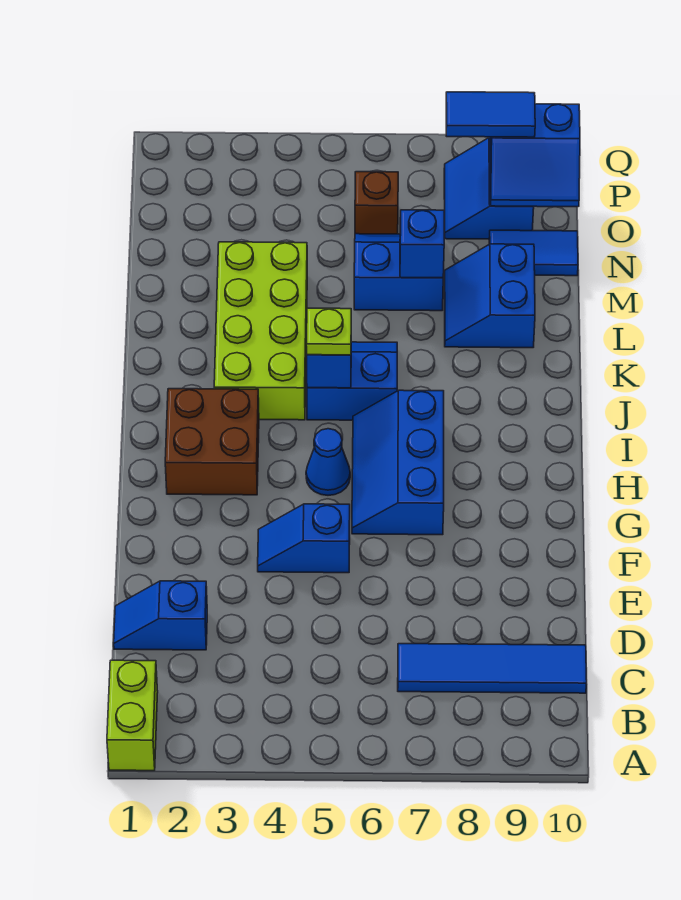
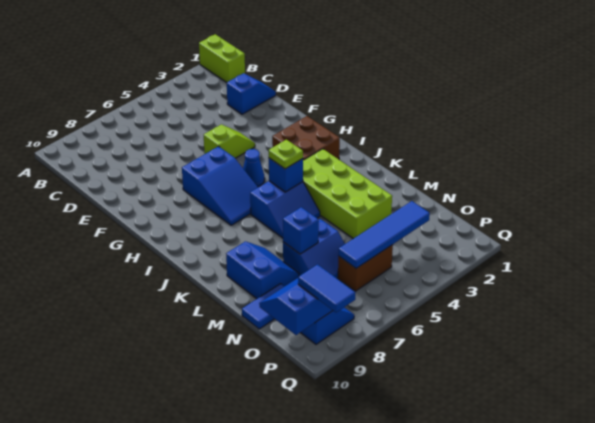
blue tile C7:C10 level 1 -> blue tile O3:O6 level 2
blue slope F4:F5 level 1 top 5 -> lime slope F4:F5 level 1 top 5
blue slope G6:I7 level 1 top 7 -> blue slope G6:I7 level 1 top G
brown brick O6 level 1 -> brown brick O5:O6 level 1
blue tile P8:P9 level 3 -> blue tile P9:Q9 level 3

